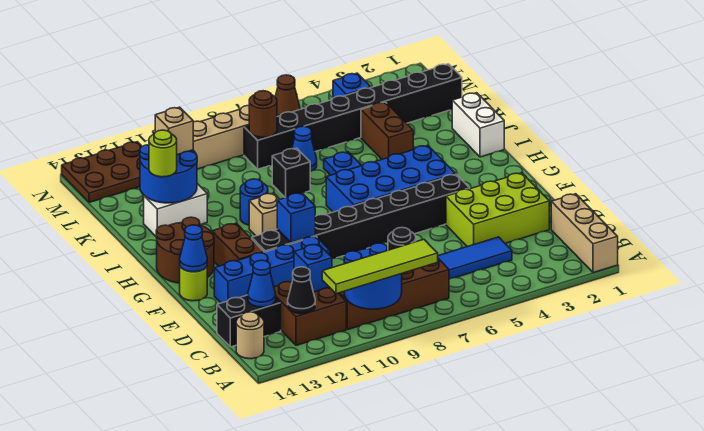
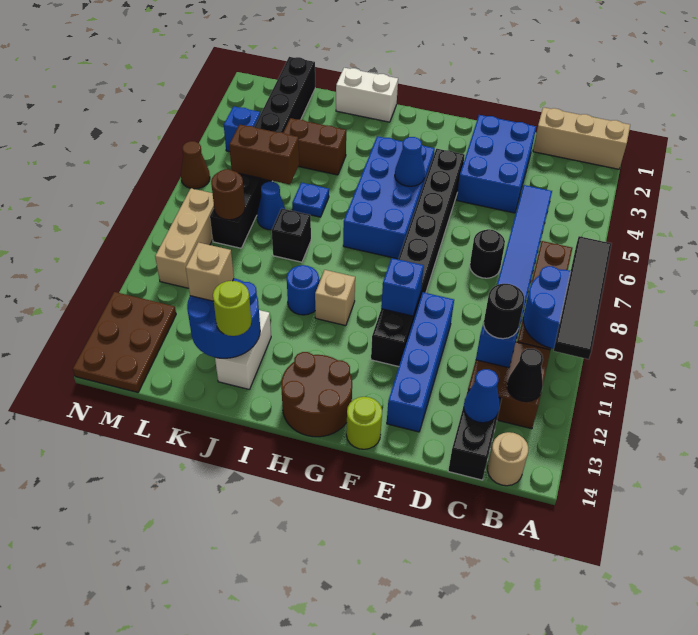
lime tile A8:A11 level 3 -> black tile A8:A11 level 3
none -> black round brick C11 level 3
lime brick D2:E4 level 1 -> blue brick D2:E4 level 1
brown brick F12:G12 level 1 -> brown brick K6:L6 level 2
blue cone F14 level 2 -> blue cone G5 level 2

